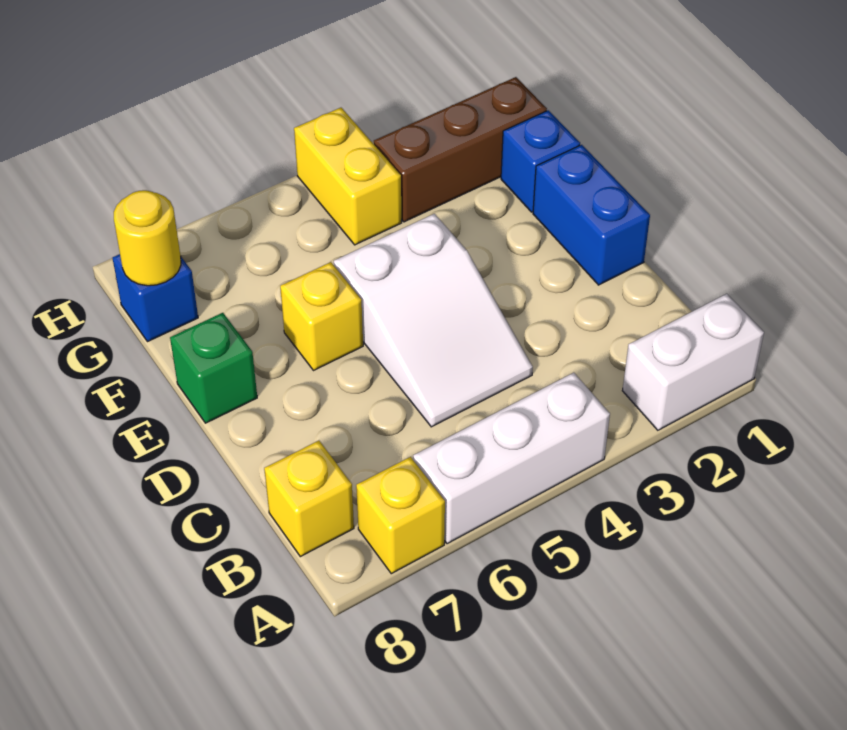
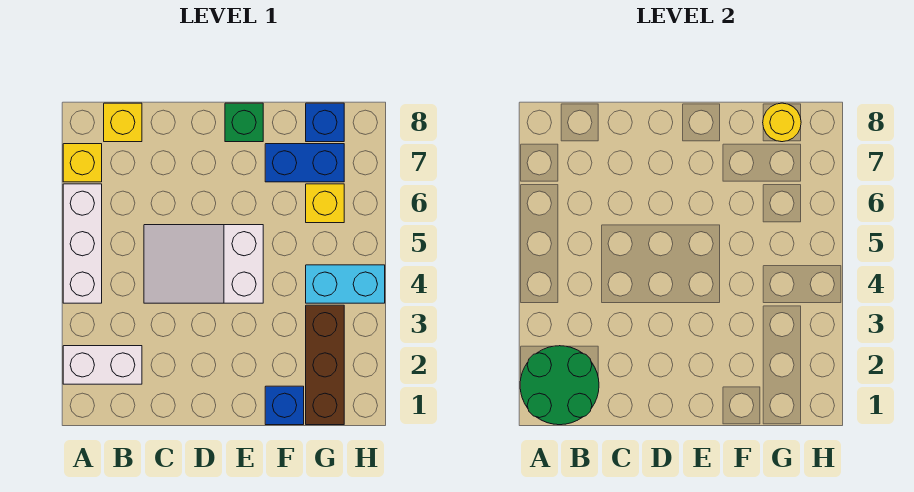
white brick A1:A2 level 1 -> white brick A2:B2 level 1
none -> green round brick A1:B2 level 2
blue brick D1:E1 level 1 -> blue brick F7:G7 level 1
yellow brick E6 level 1 -> yellow brick G6 level 1
yellow brick G4:H4 level 1 -> cyan brick G4:H4 level 1

